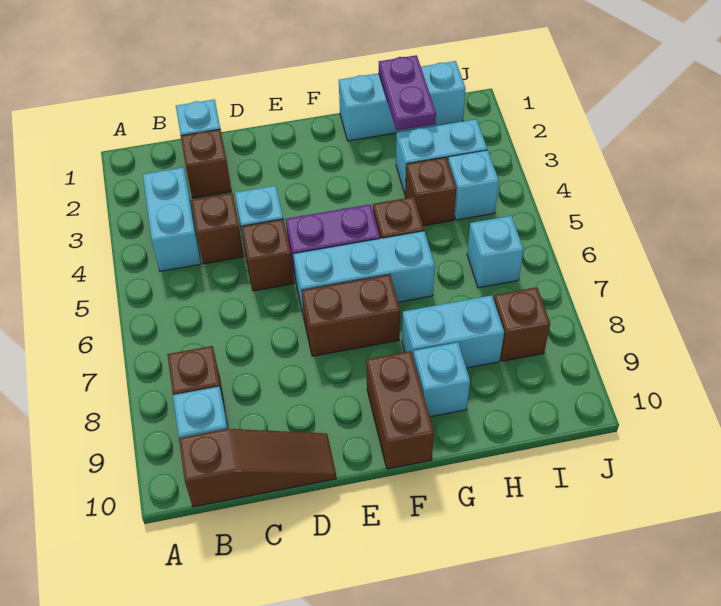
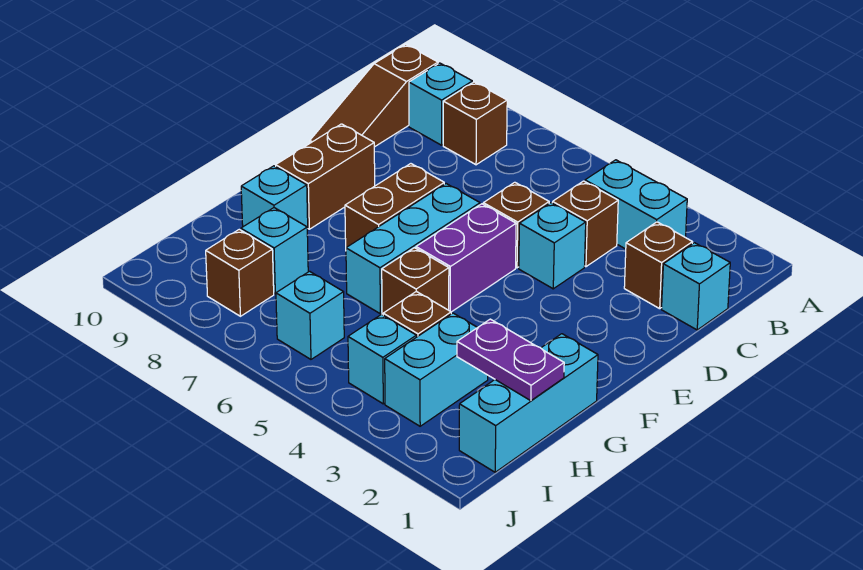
brown brick F9:F10 level 1 -> brown brick E9:F9 level 1
cyan brick G8:H8 level 1 -> cyan brick H8 level 1

